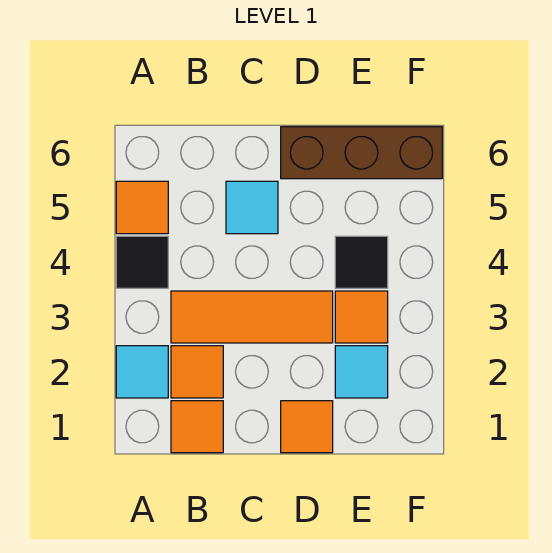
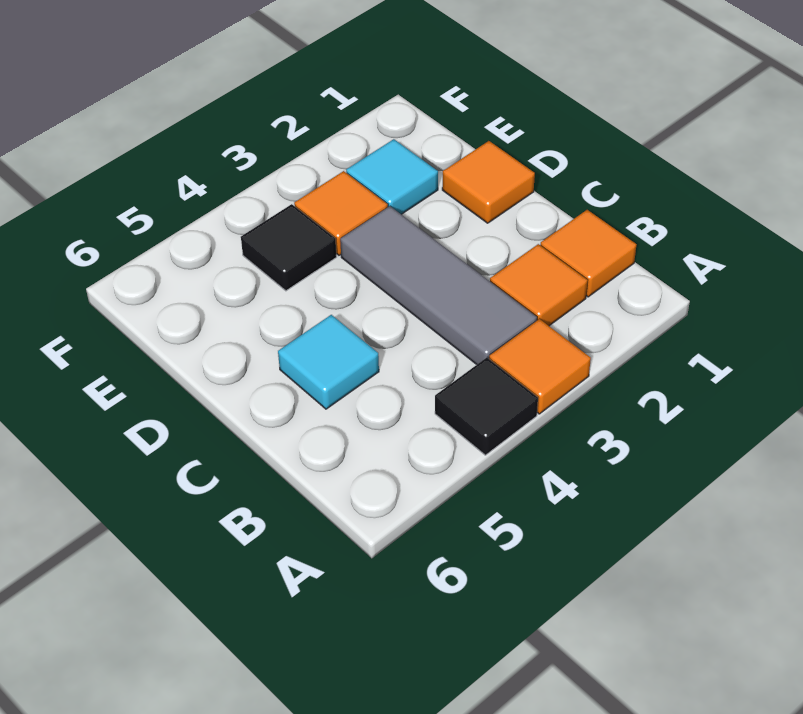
cyan tile A2 level 1 -> none
orange tile A5 level 1 -> orange tile A3 level 1
orange tile B3:D3 level 1 -> grey tile B3:D3 level 1
brown brick D6:F6 level 1 -> none

